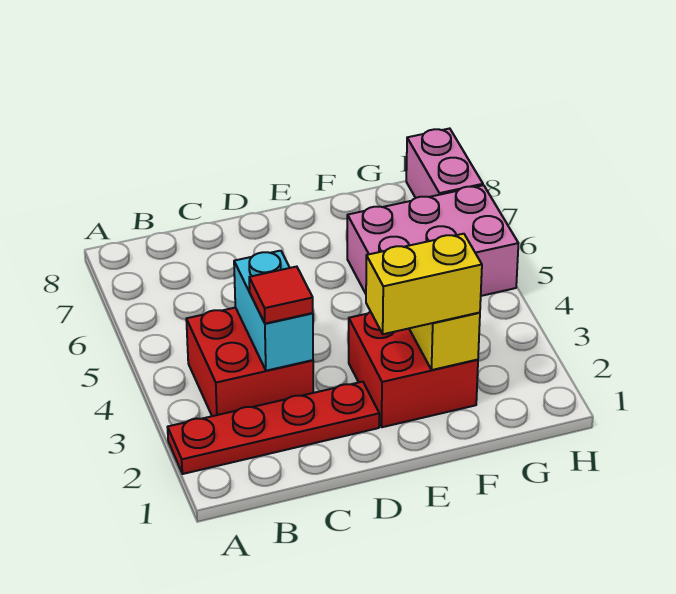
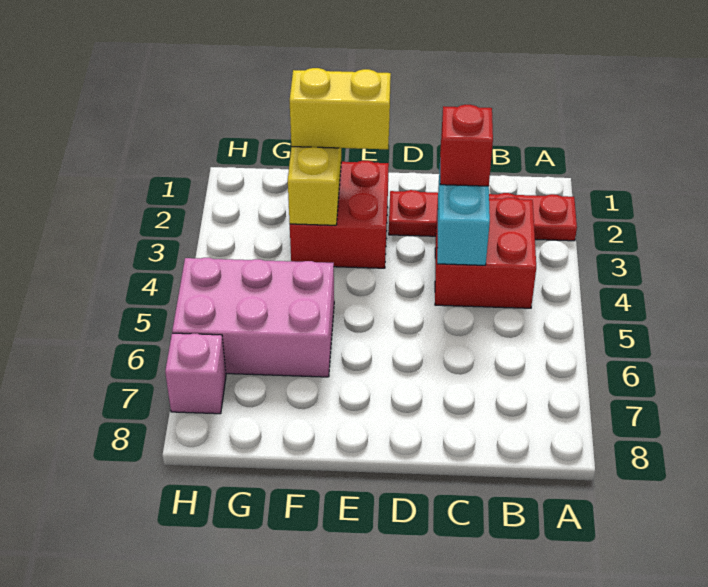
red tile C3 level 3 -> red brick C3 level 3
pink brick H7:H8 level 1 -> pink brick H7 level 1

